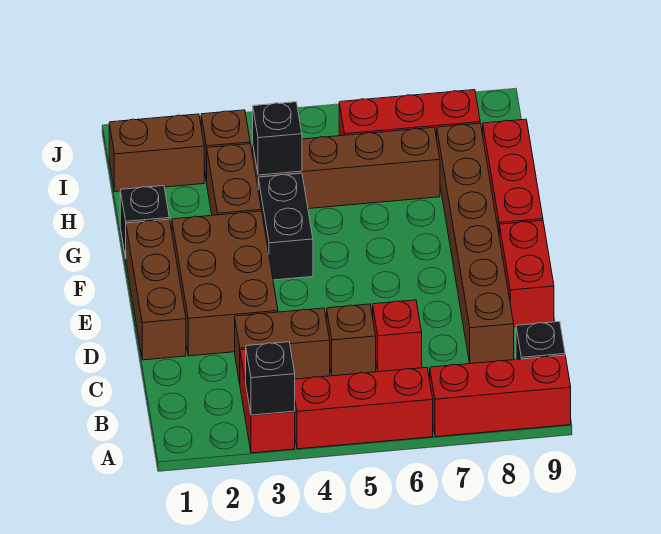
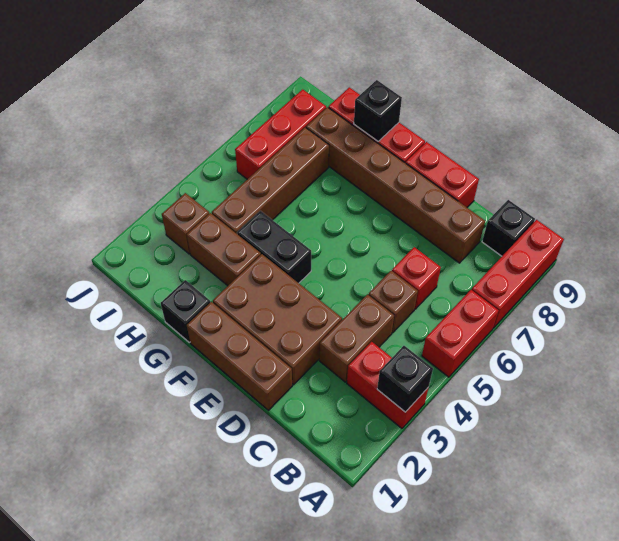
red brick A4:A6 level 1 -> red brick A5:A6 level 1
black brick H4 level 2 -> black brick G9 level 2
brown brick I1:I2 level 1 -> none

